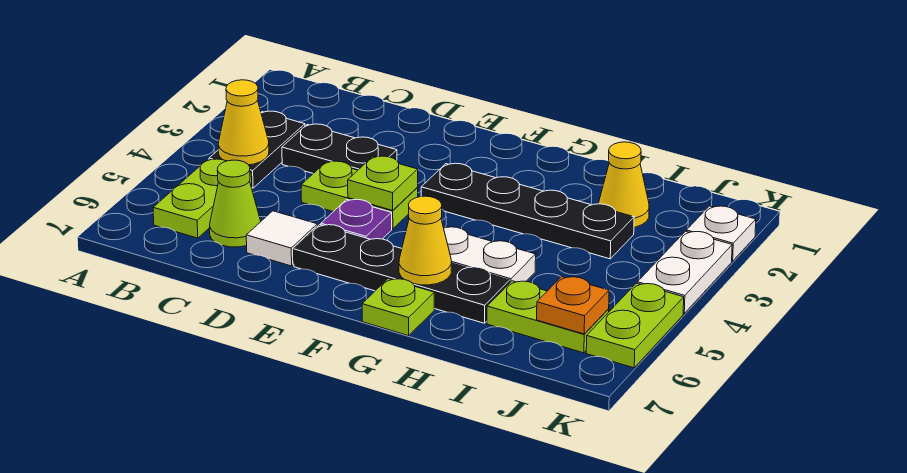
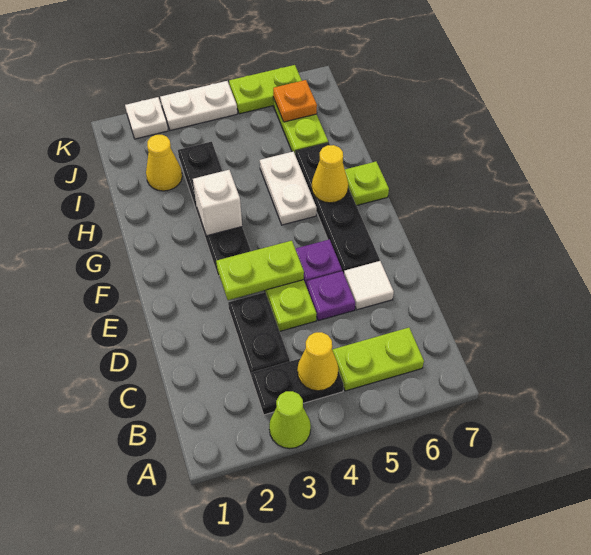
lime cone C6 level 1 -> lime cone A3 level 1
none -> purple plate D5 level 1
lime plate E4 level 2 -> lime plate E3:E4 level 2
none -> white brick G3 level 2

